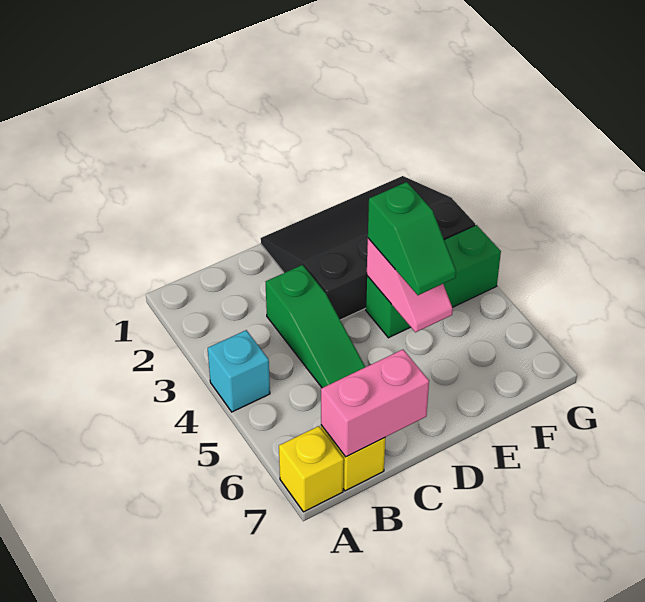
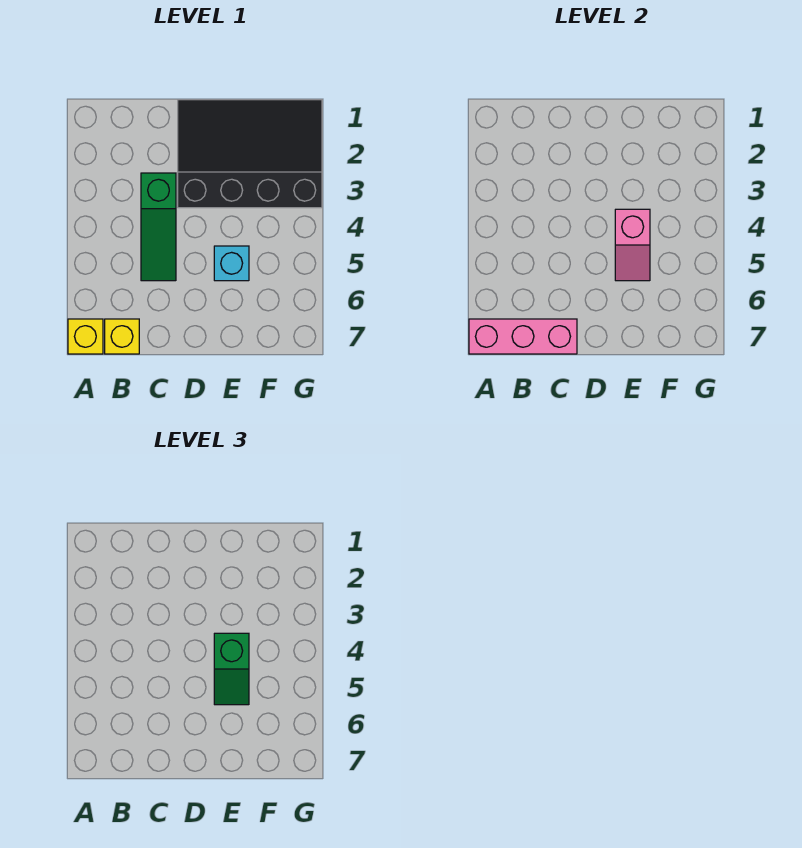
cyan brick A4 level 1 -> cyan brick E5 level 1
pink brick B7:C7 level 2 -> pink brick A7:C7 level 2
green brick E4:G4 level 1 -> none

